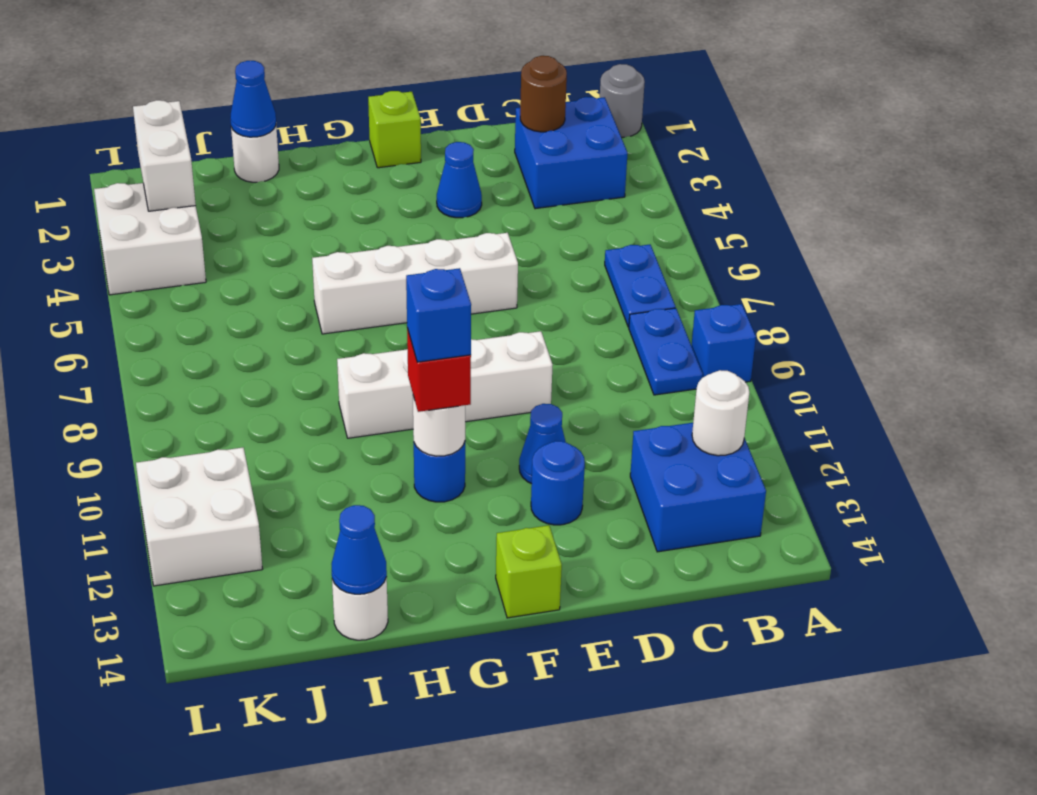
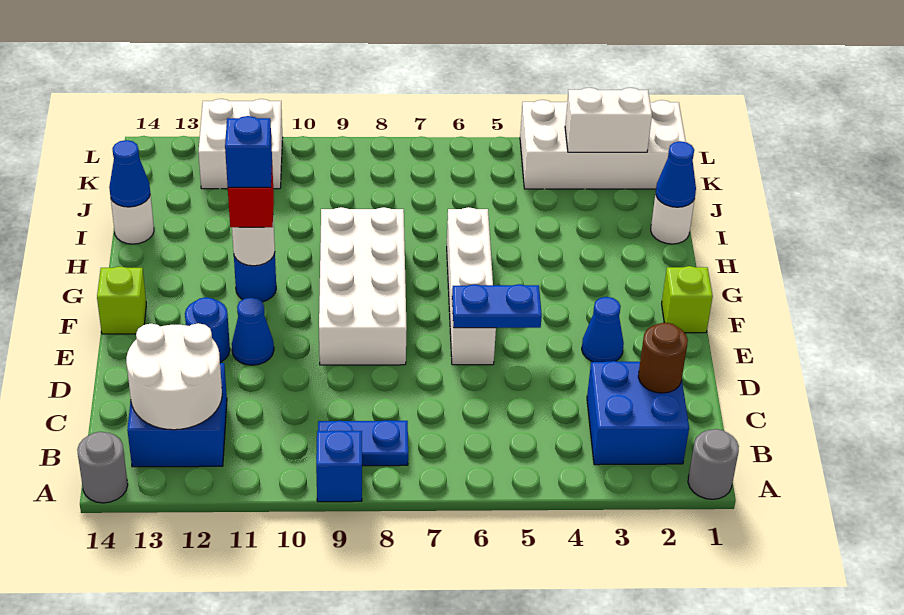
none -> grey round brick A14 level 1
blue plate B6:B7 level 1 -> blue plate E5:E6 level 2
white round brick B12 level 2 -> white round brick B12:C13 level 2
white brick E9:H9 level 1 -> white brick E8:H9 level 1
white brick K3:L4 level 1 -> white brick K1:L4 level 1

